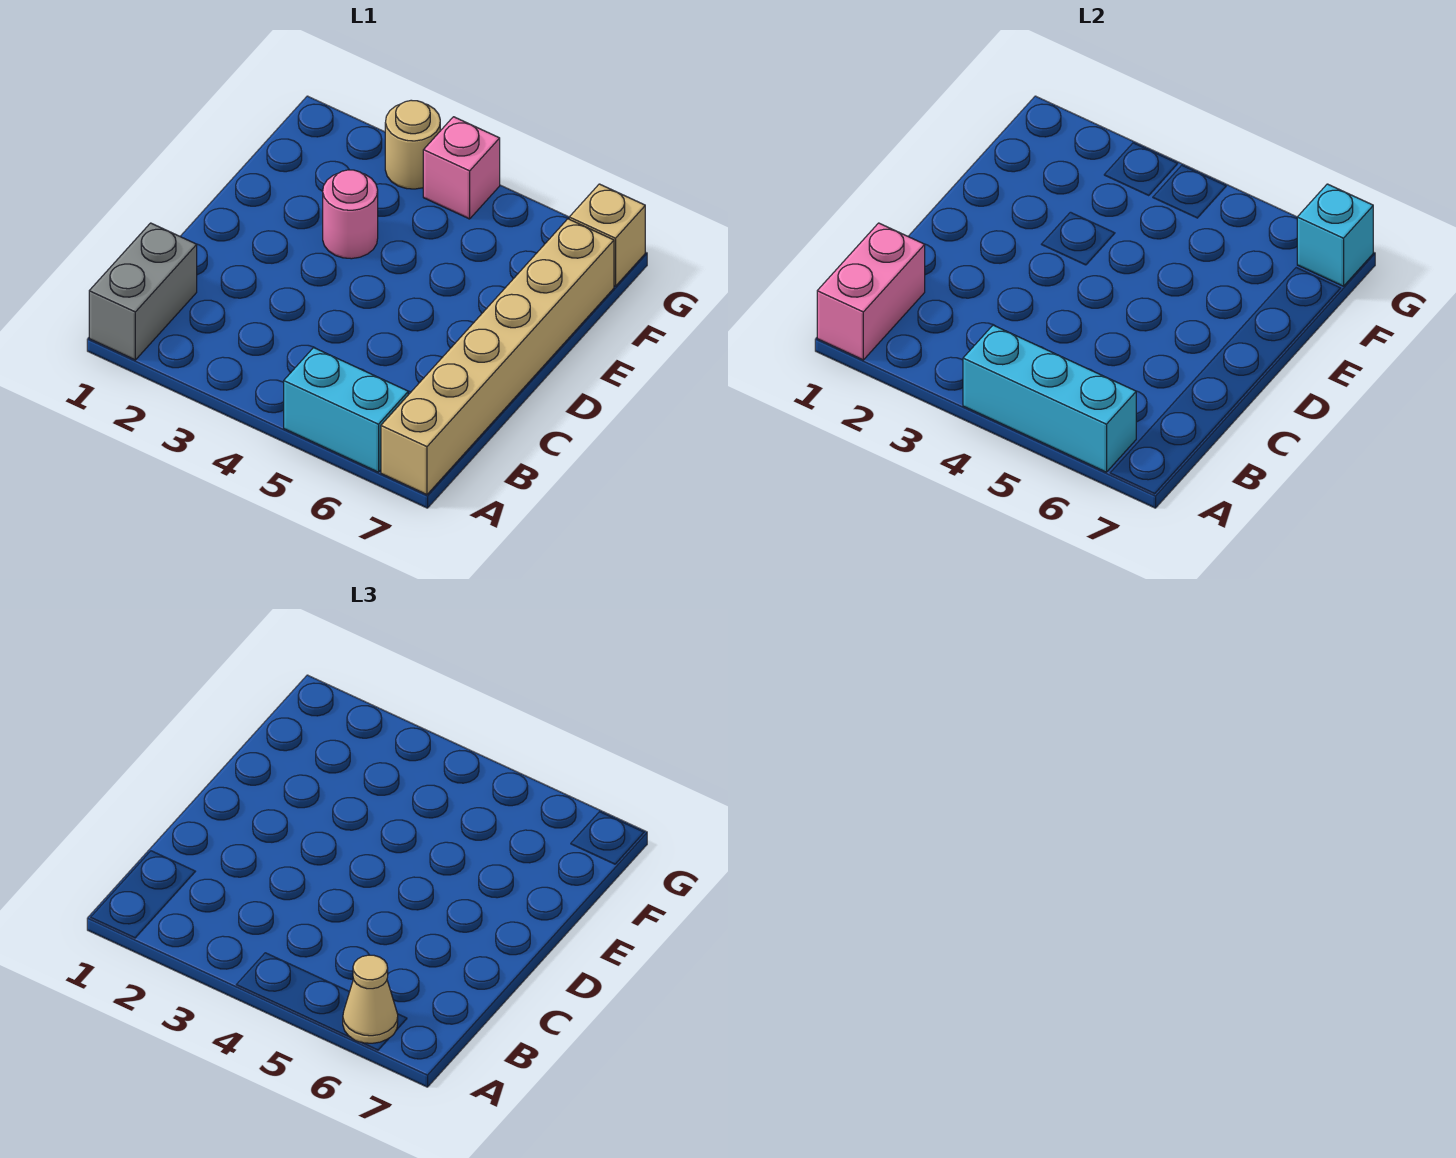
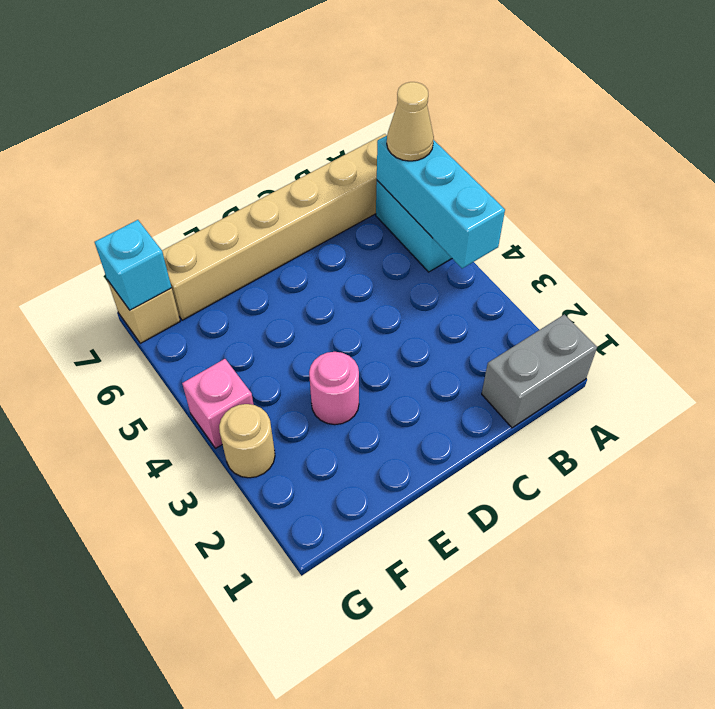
pink brick A1:B1 level 2 -> none

